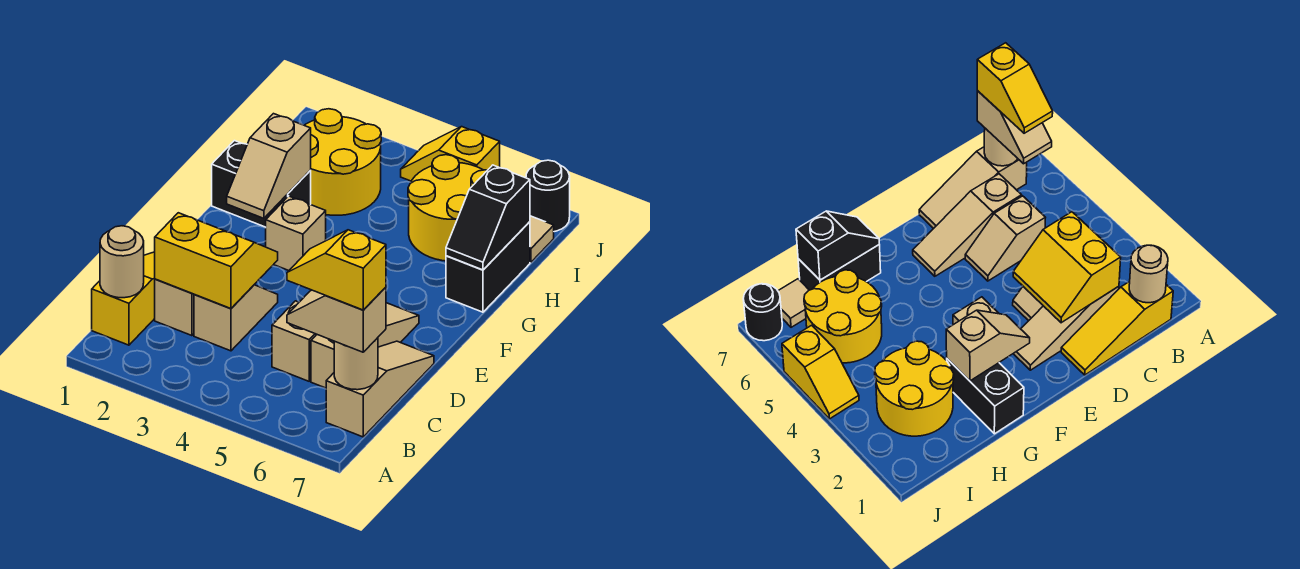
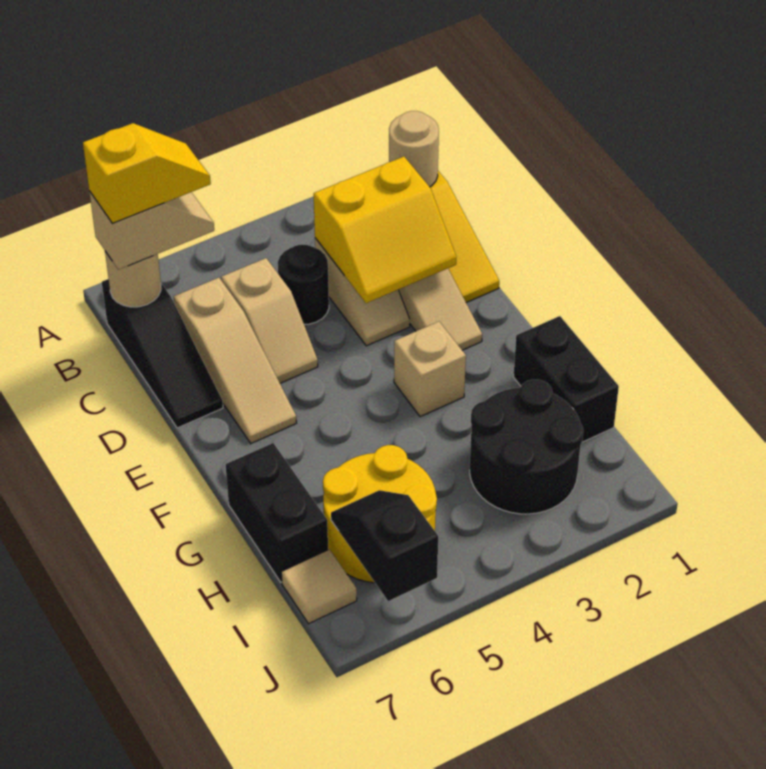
tan slope B7:D7 level 1 top B -> black slope B7:D7 level 1 top B
tan slope F2:G2 level 2 top G -> none
black brick G1:G2 level 1 -> black brick G1:H1 level 1
black slope G7:H7 level 2 top H -> black slope I6:J6 level 2 top J
yellow round brick H2:I3 level 1 -> black round brick H2:I3 level 1
yellow slope J4:J5 level 1 top 5 -> none
black round brick J7 level 1 -> black round brick C4 level 1

